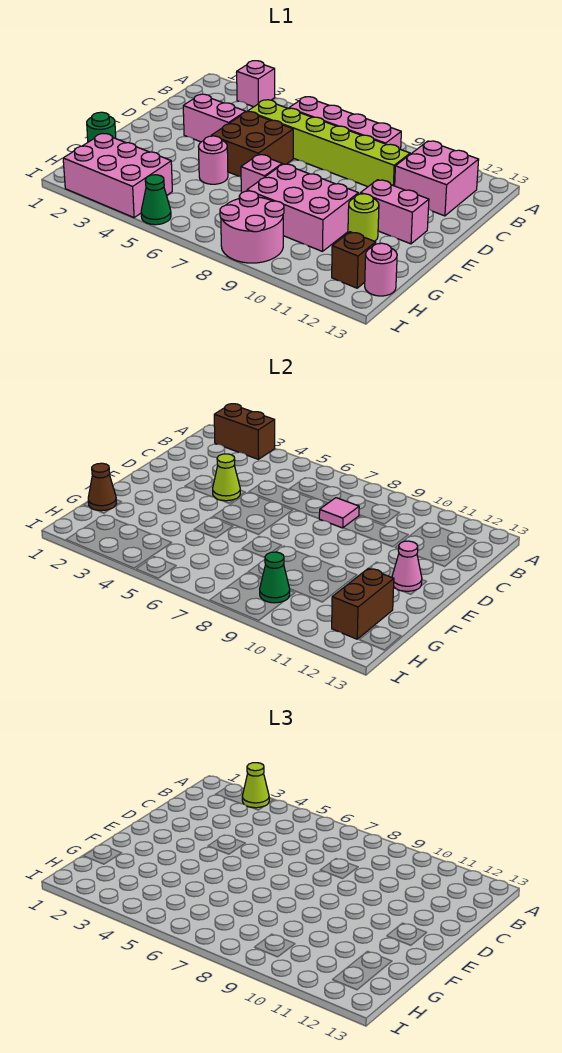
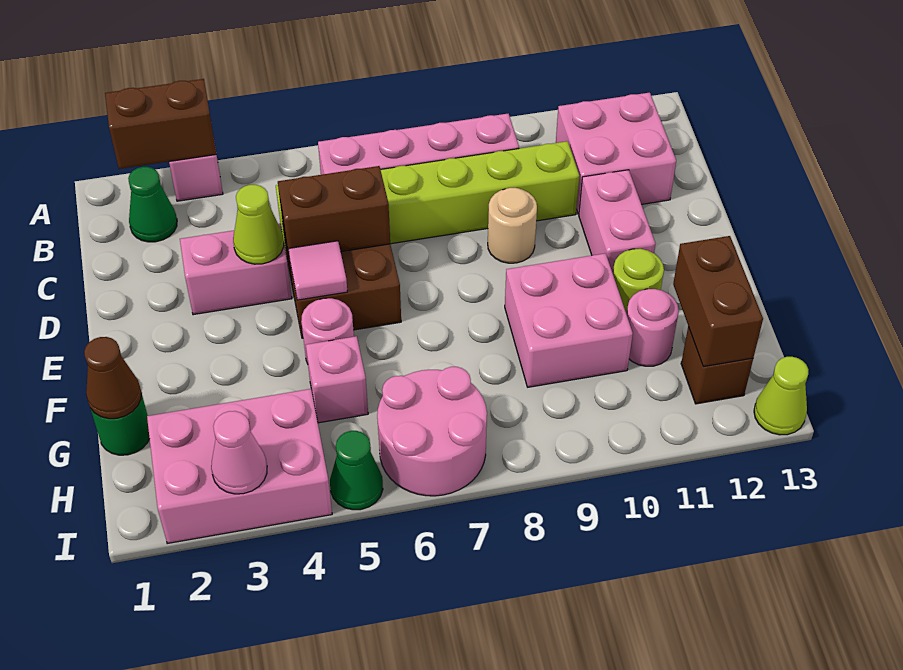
lime cone A3 level 3 -> lime cone I13 level 1
pink tile C8 level 2 -> pink tile E5 level 2
none -> brown brick D5:D6 level 2
none -> tan round brick D9 level 1
pink brick E11:E12 level 1 -> pink brick D11:E11 level 1
pink cone E12 level 2 -> pink cone I3 level 2
pink brick F7 level 1 -> pink brick G5 level 1
pink brick F8:G10 level 1 -> pink brick F9:G10 level 1
pink round brick H8:I9 level 1 -> pink round brick H6:I7 level 1
green cone H9 level 2 -> green cone B2 level 1
pink round brick H13 level 1 -> pink round brick G11 level 1

